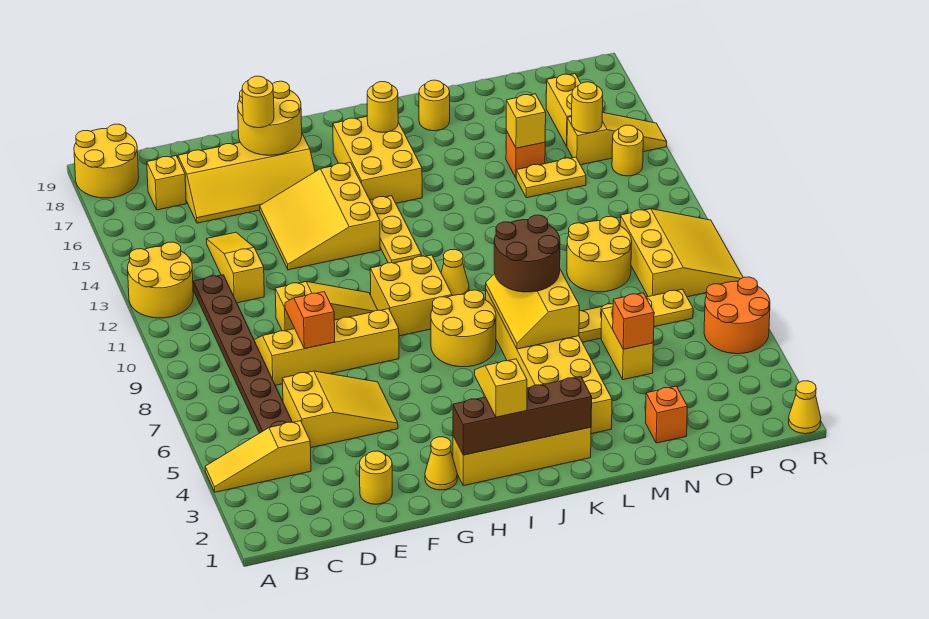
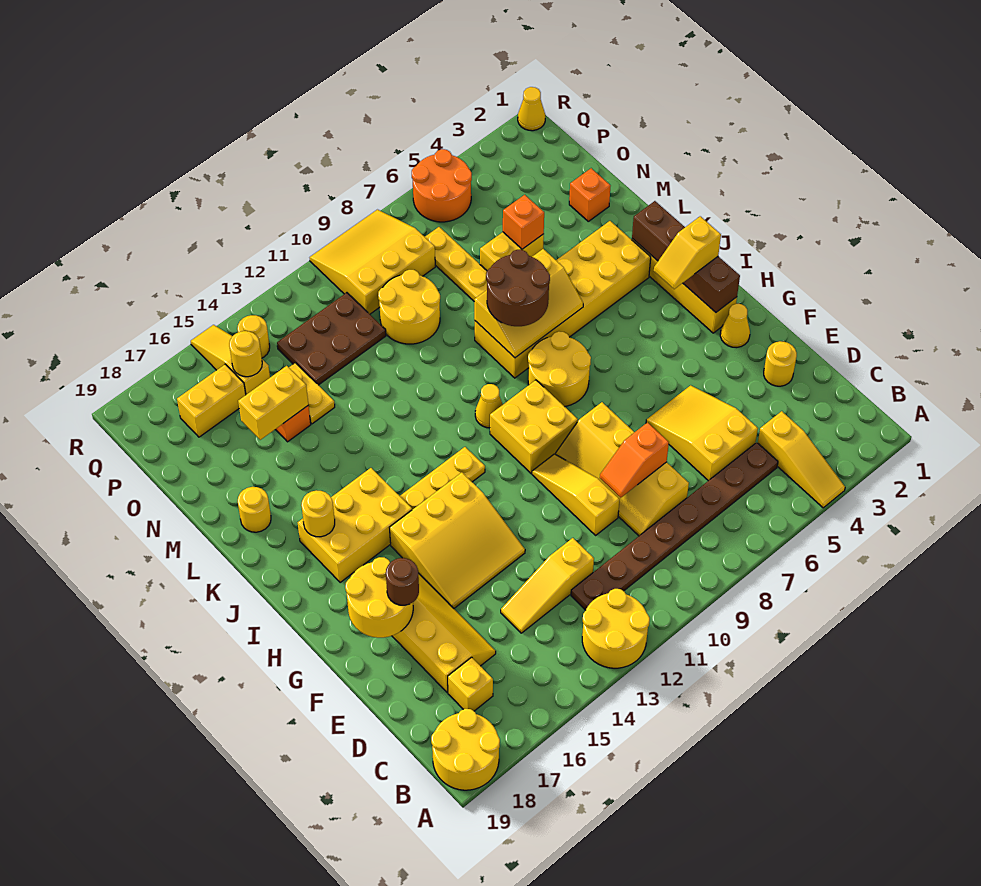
yellow round brick F17 level 3 -> brown round brick F17 level 3
yellow brick N15 level 2 -> yellow brick N15:N16 level 2
none -> brown plate O11:P13 level 1

